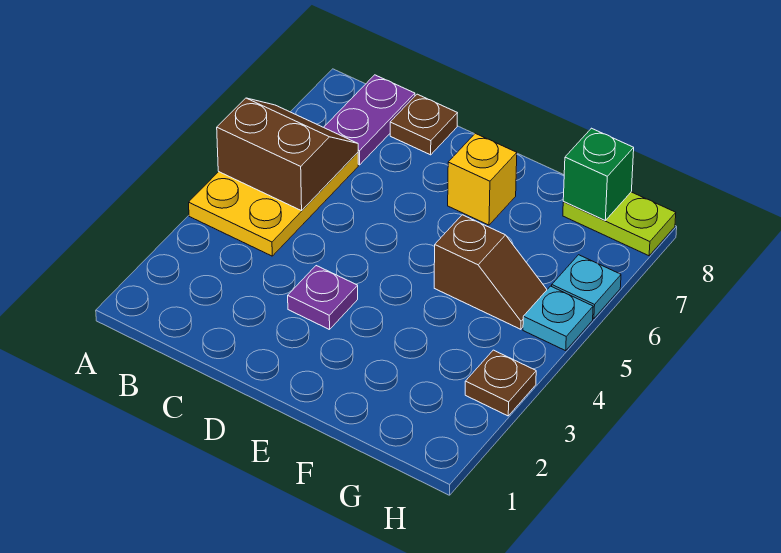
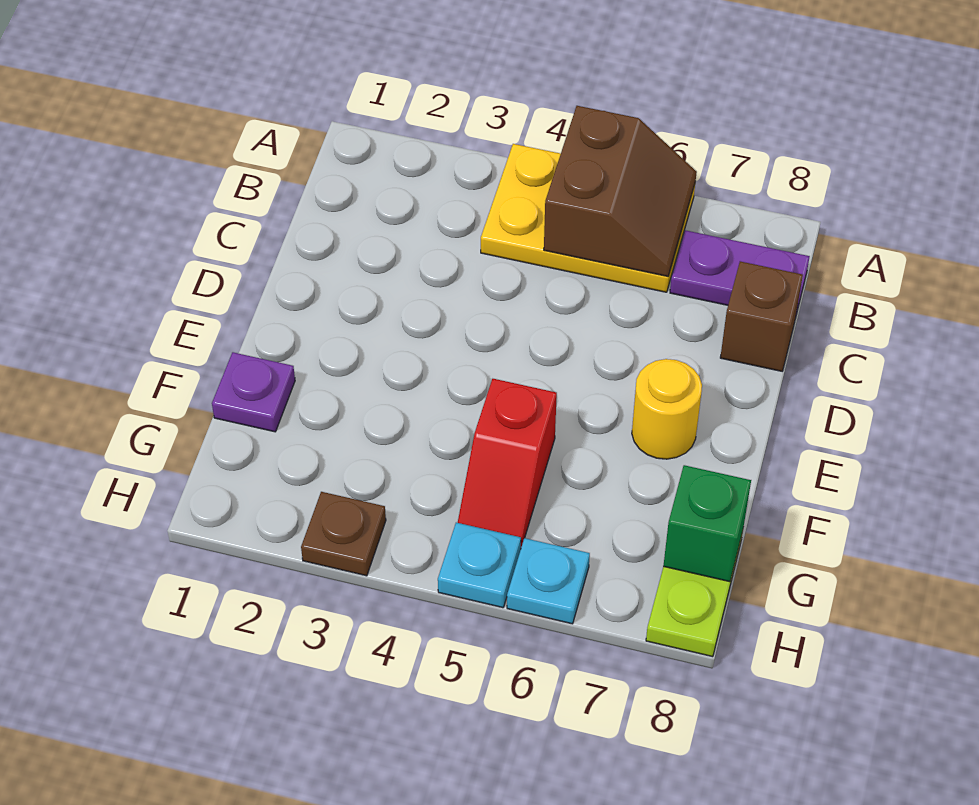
brown plate C8 level 1 -> brown brick C8 level 1
purple plate D3 level 1 -> purple plate F1 level 1
yellow brick E7 level 1 -> yellow round brick E7 level 1
brown slope F5:G5 level 1 top F -> red slope F5:G5 level 1 top F

